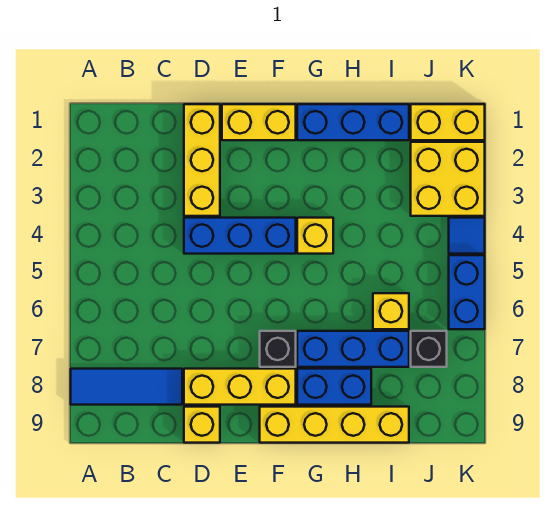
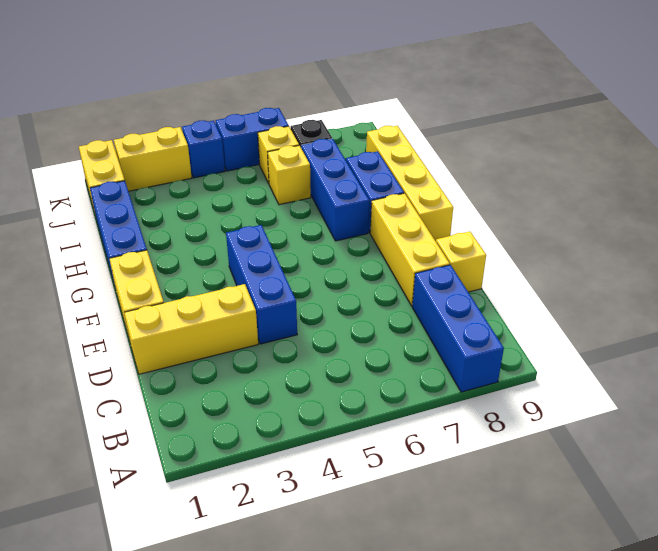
blue tile A8:C8 level 1 -> blue brick A8:C8 level 1
black brick F7 level 1 -> none
yellow brick G4 level 1 -> yellow brick J6 level 1
yellow brick J2:K3 level 1 -> yellow brick K2:K3 level 1
blue tile K4 level 1 -> blue brick K4 level 1

